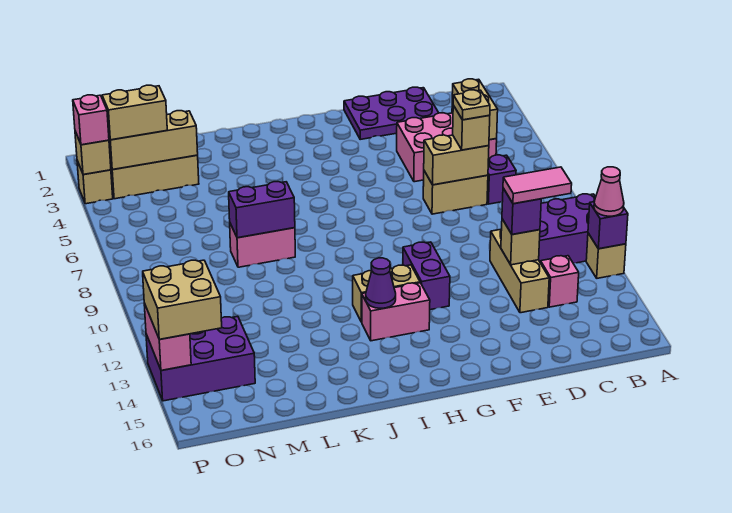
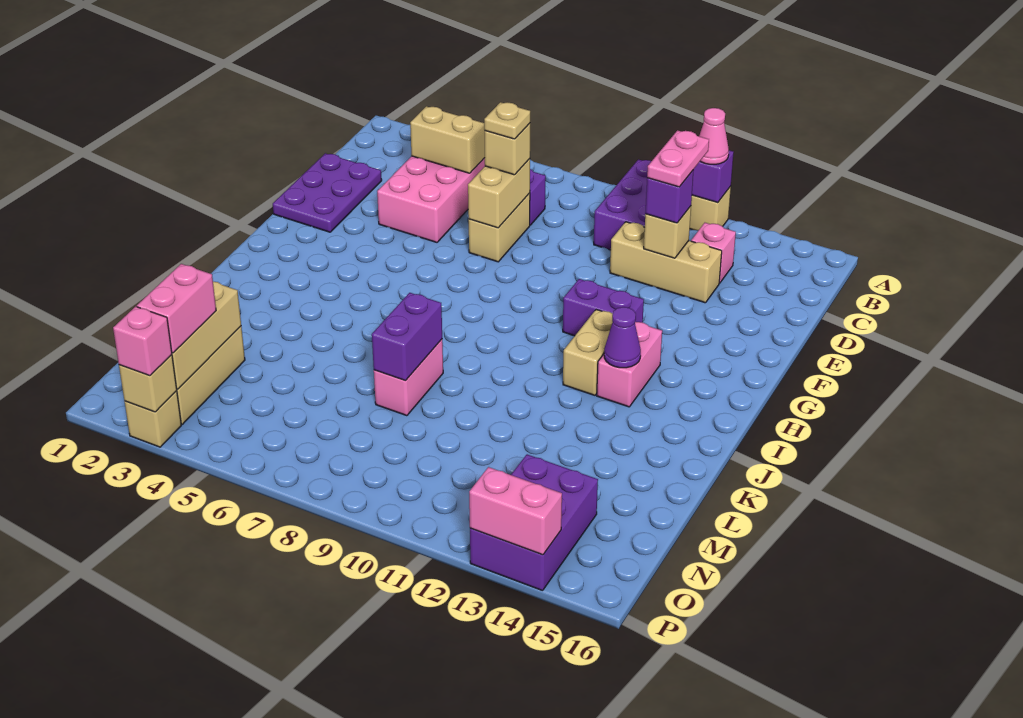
pink tile C12:D12 level 4 -> pink plate C12:D12 level 4
tan brick N3:O3 level 3 -> pink brick N3:O3 level 3
tan brick O13:P14 level 3 -> none

